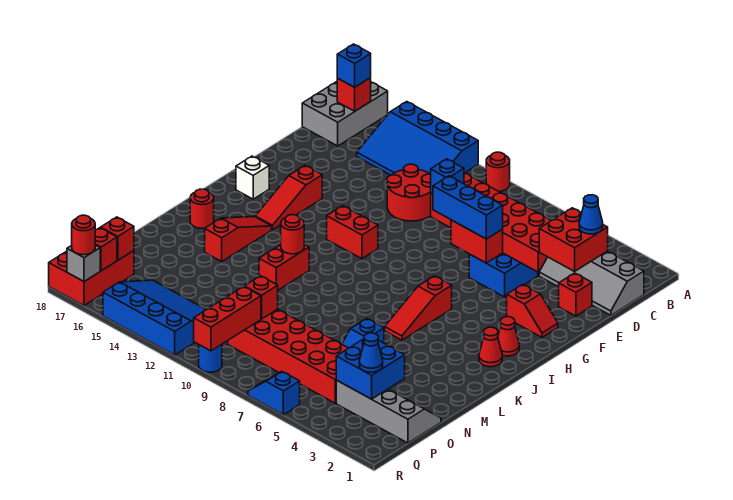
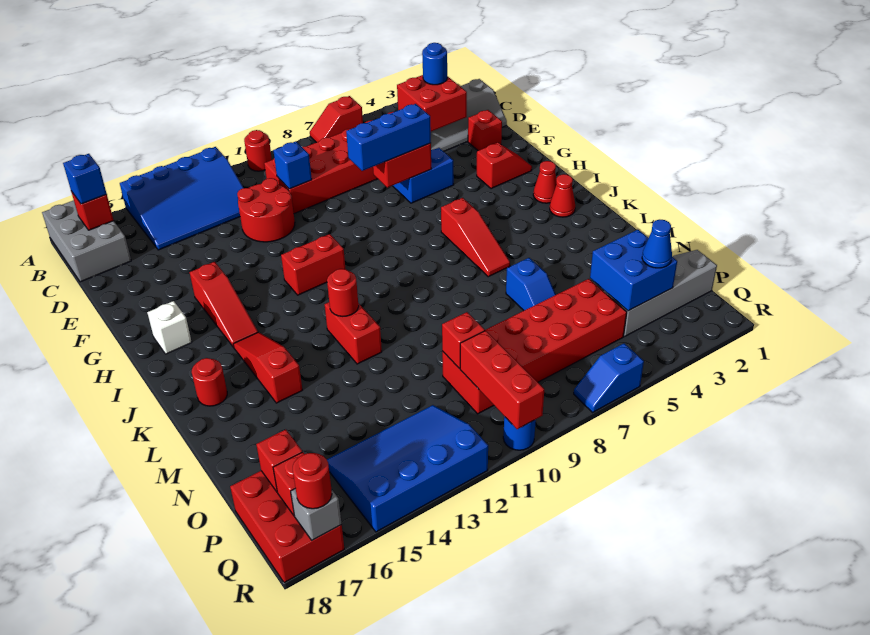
none -> red slope A6:A7 level 1 top 6
blue cone C3 level 3 -> blue round brick C3 level 3

